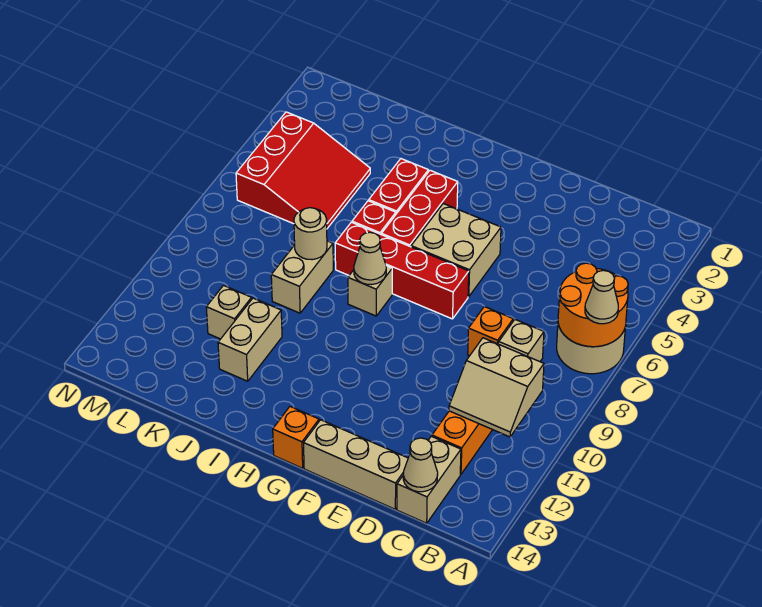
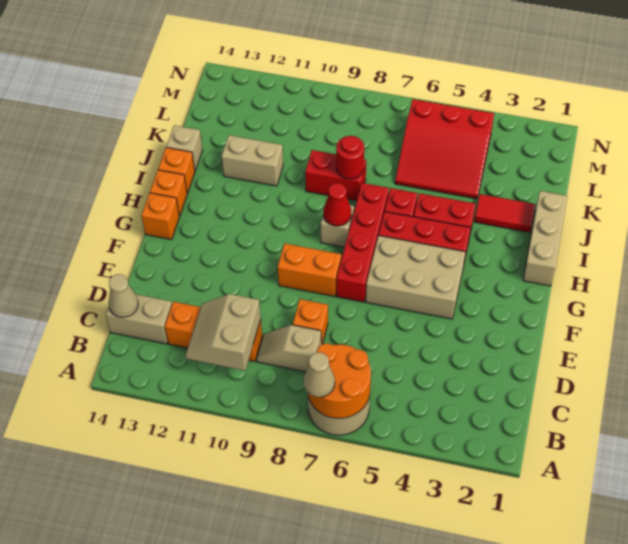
tan brick D14:F14 level 1 -> tan brick H1:J1 level 1
tan brick F5:G6 level 1 -> tan brick F4:G6 level 1
none -> orange brick F8:F9 level 1
tan cone H8 level 2 -> red cone H8 level 2
none -> orange brick H14 level 1
none -> orange brick I14 level 1
none -> red tile J2:J3 level 1
tan brick J8:J9 level 1 -> red brick J8:J9 level 1
tan round brick J8 level 2 -> red round brick J8 level 2
tan brick K11 level 1 -> tan brick J14 level 1

